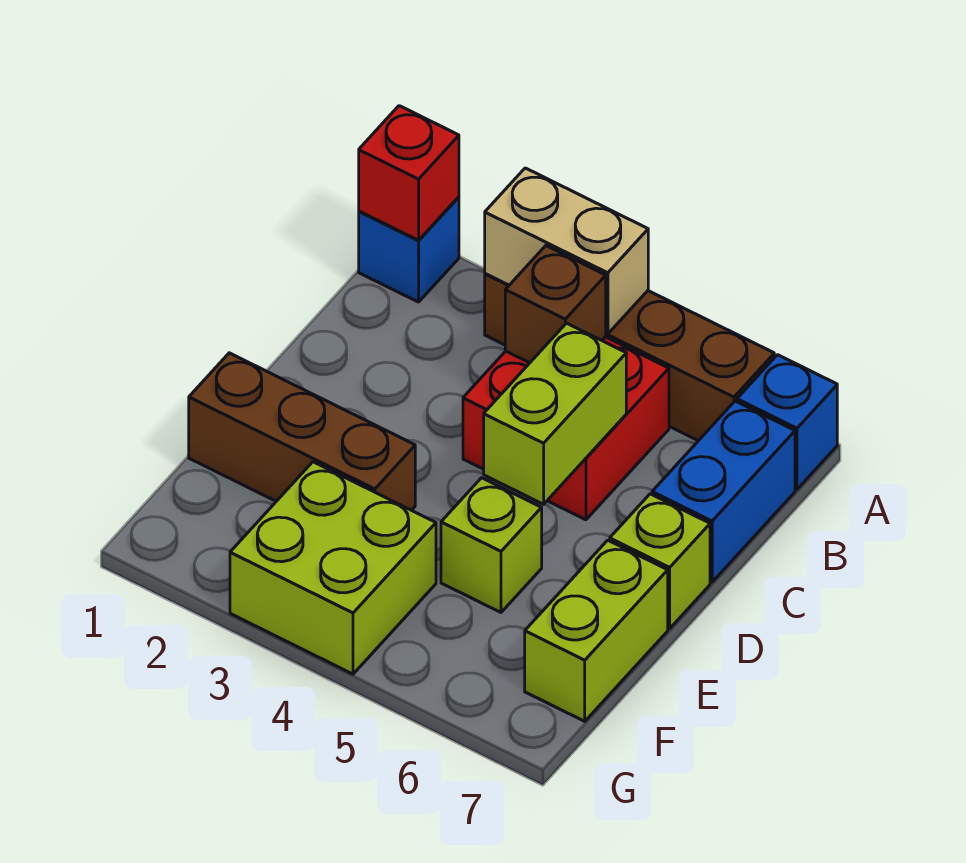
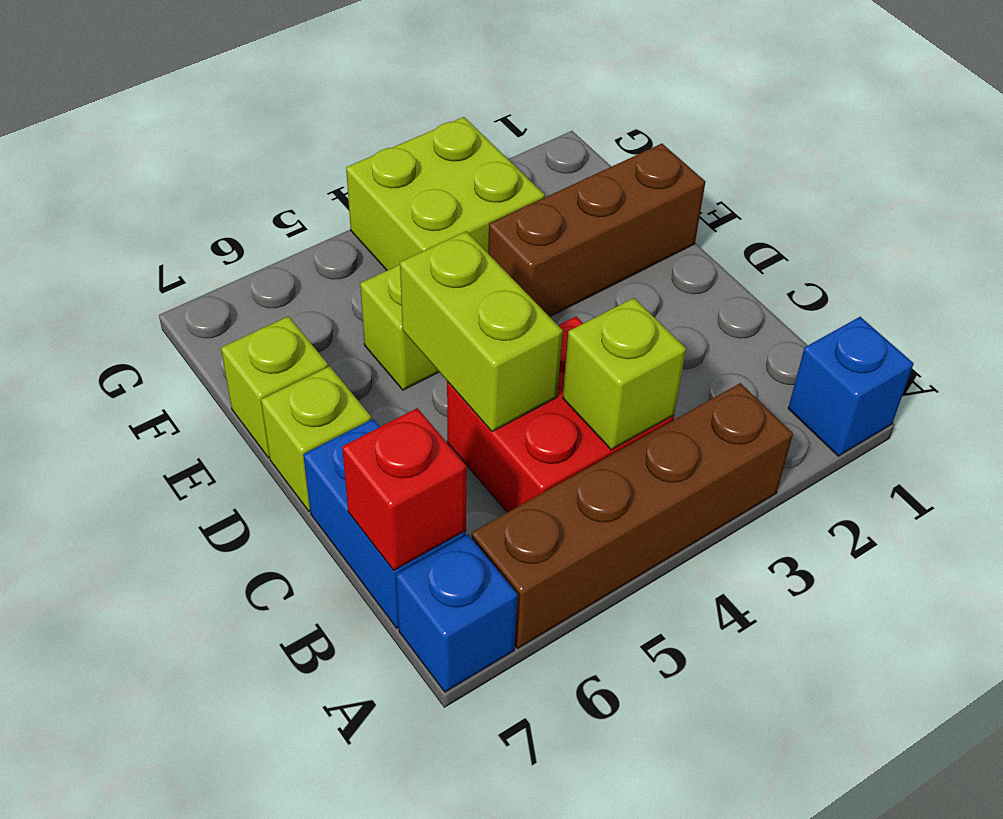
red brick A1 level 2 -> red brick B7 level 2
tan brick A3:A4 level 2 -> none
brown brick B4 level 2 -> lime brick B4 level 2
lime brick E7:F7 level 1 -> lime brick E7 level 1

